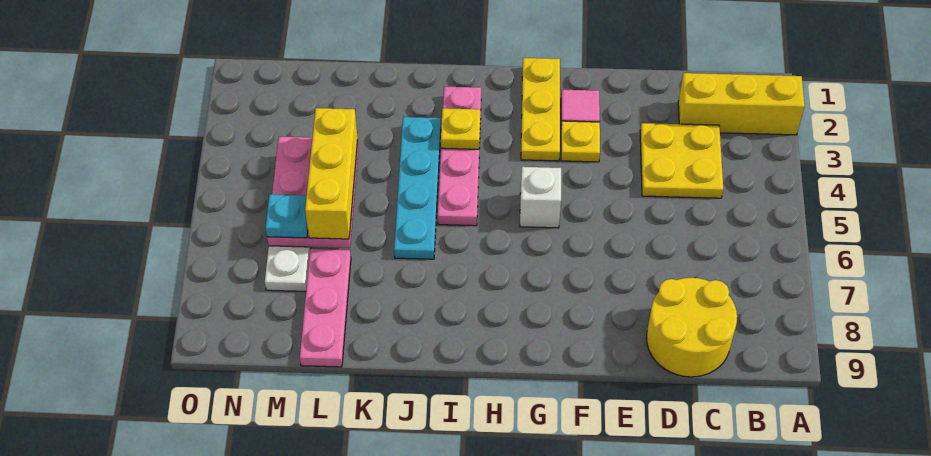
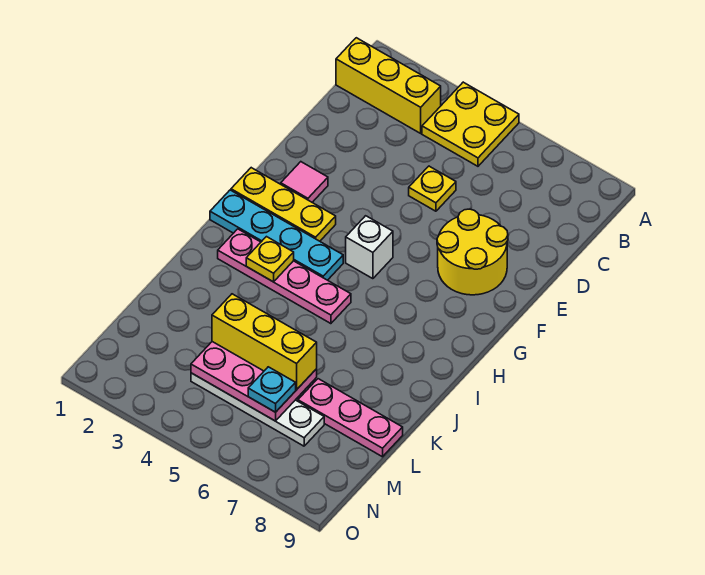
yellow brick A2:C2 level 1 -> yellow brick B1:B3 level 1
yellow plate C3:D4 level 1 -> yellow plate A4:B5 level 1
yellow round brick C8:D9 level 1 -> yellow round brick E7:F8 level 1
yellow plate F3 level 1 -> yellow plate D5 level 1
cyan plate J3:J6 level 1 -> cyan plate H1:H4 level 1

